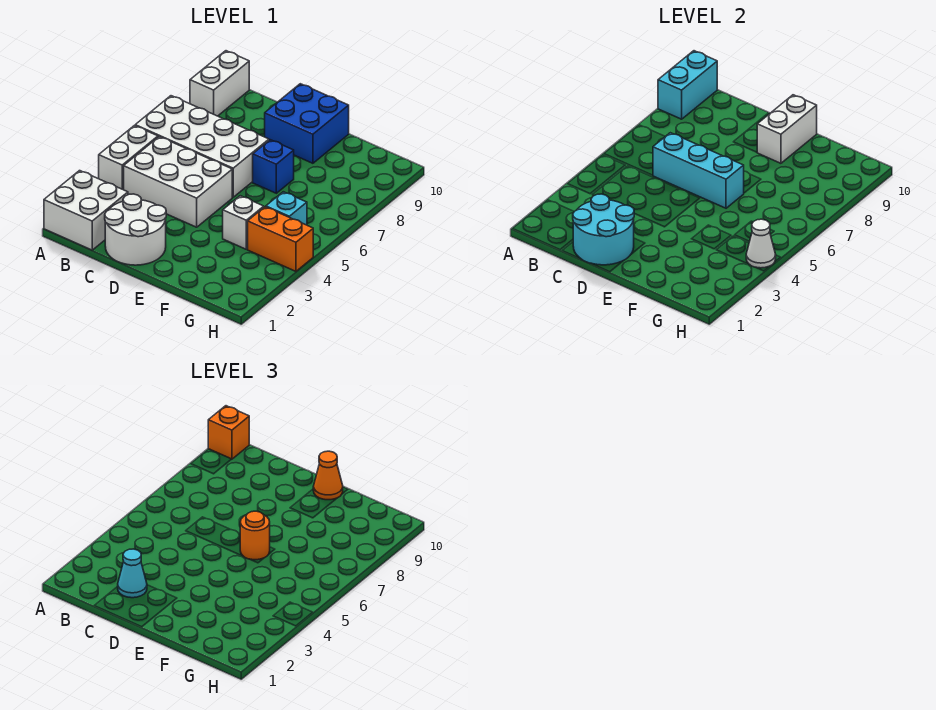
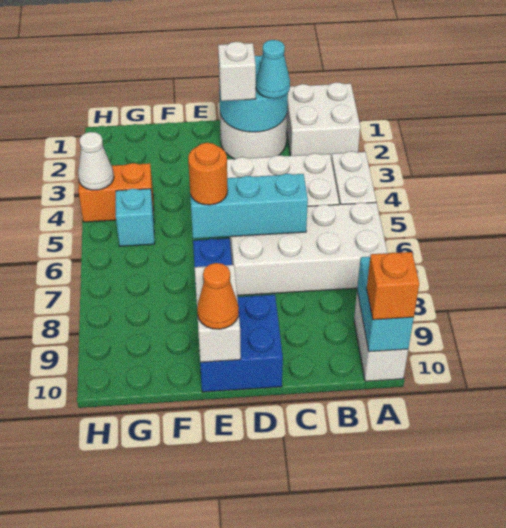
white brick F4 level 1 -> white brick D2 level 3

